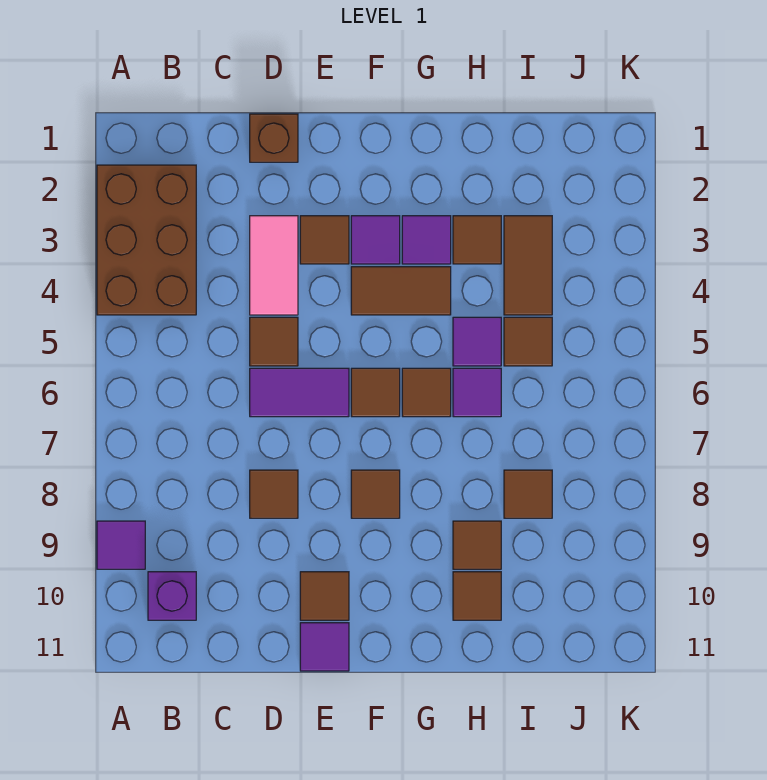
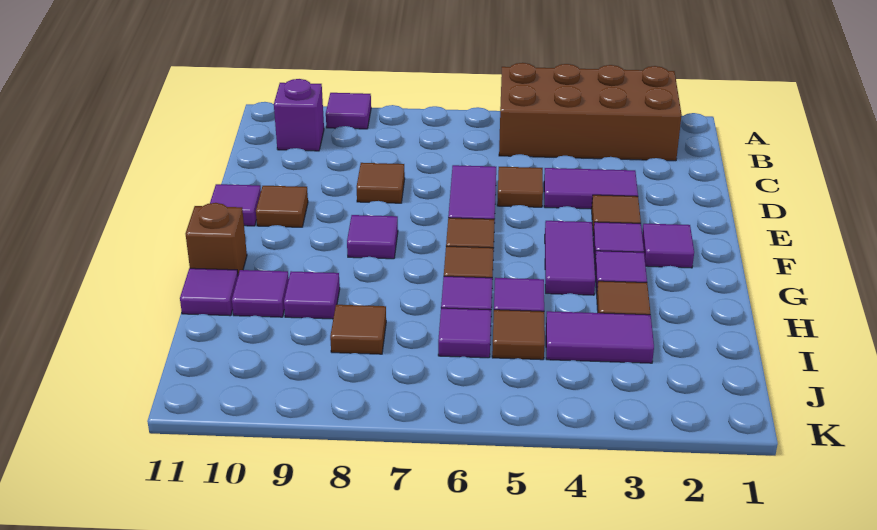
brown brick A2:B4 level 1 -> brown brick A2:B5 level 1
brown brick D1 level 1 -> brown brick G11 level 1
pink tile D3:D4 level 1 -> purple tile D3:D4 level 1
none -> purple tile F2 level 1
brown tile F4:G4 level 1 -> purple tile F4:G4 level 1
brown tile F8 level 1 -> purple tile F8 level 1
brown tile H9 level 1 -> purple tile H9 level 1
brown tile H10 level 1 -> purple tile H10 level 1
none -> purple tile H11 level 1
brown tile I3:I4 level 1 -> purple tile I3:I4 level 1
none -> purple tile I6 level 1

